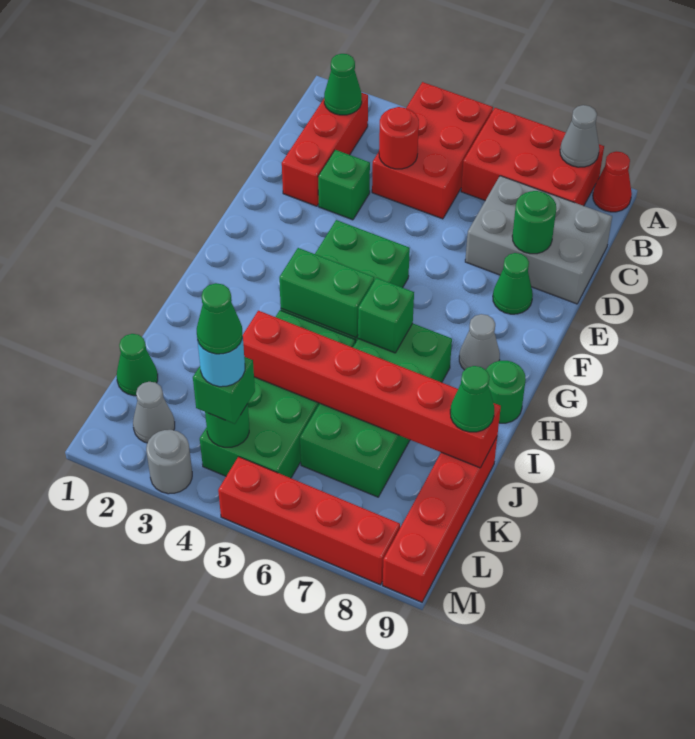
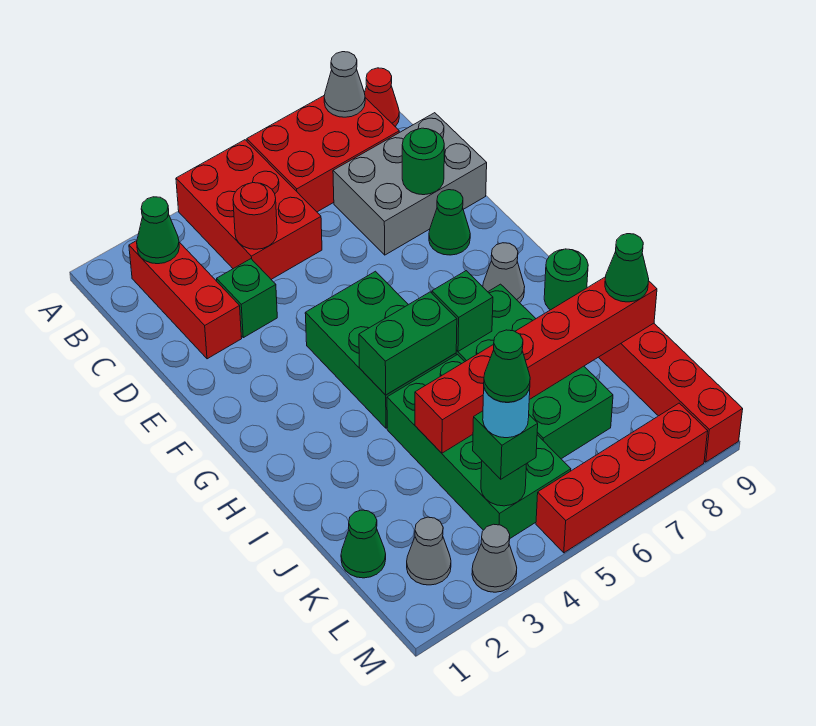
grey round brick M3 level 1 -> grey cone M3 level 1

